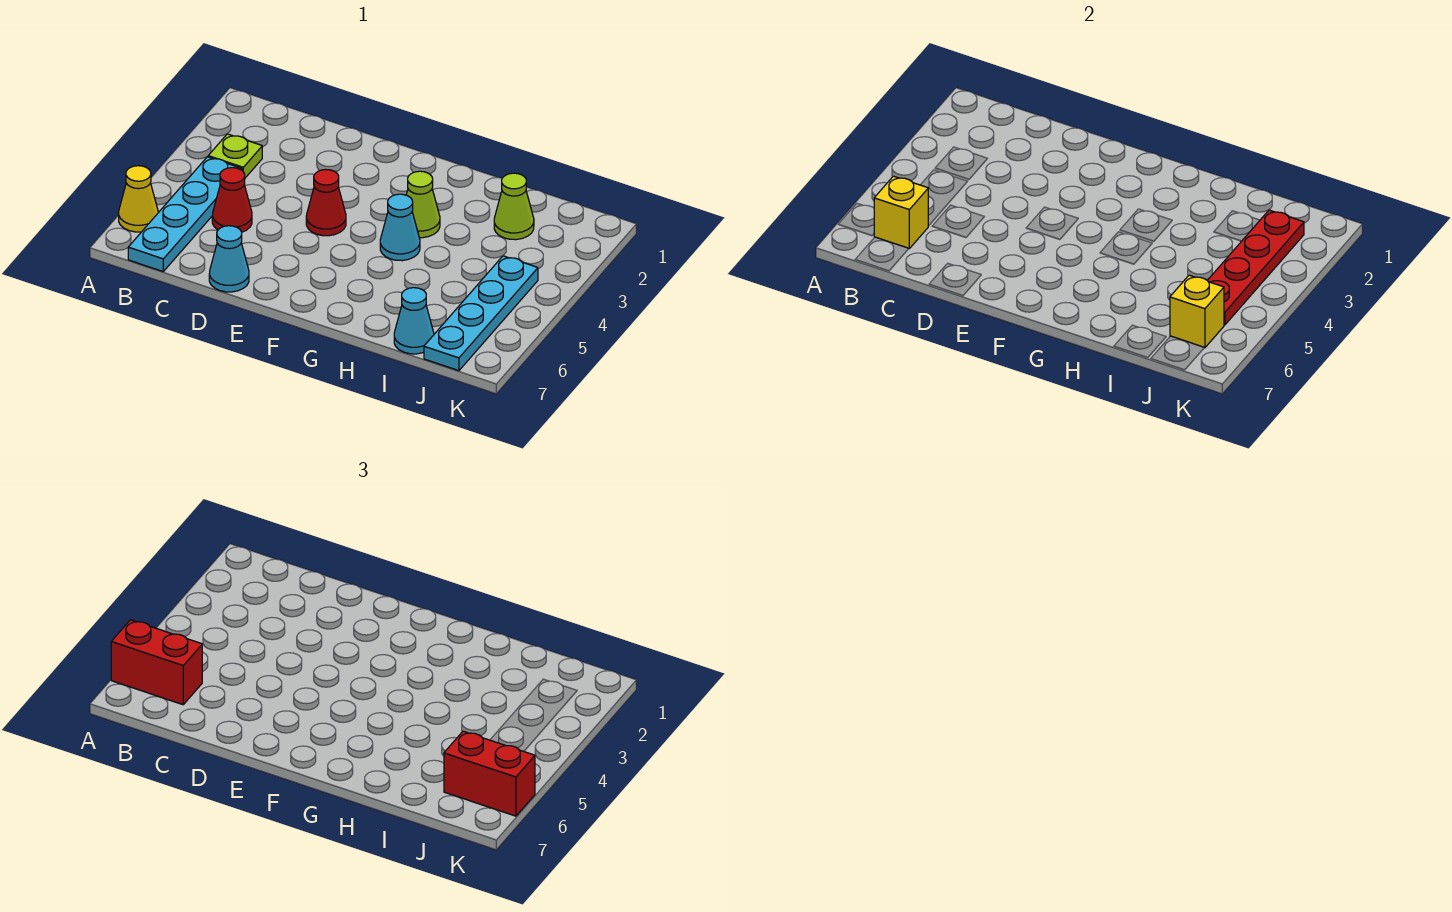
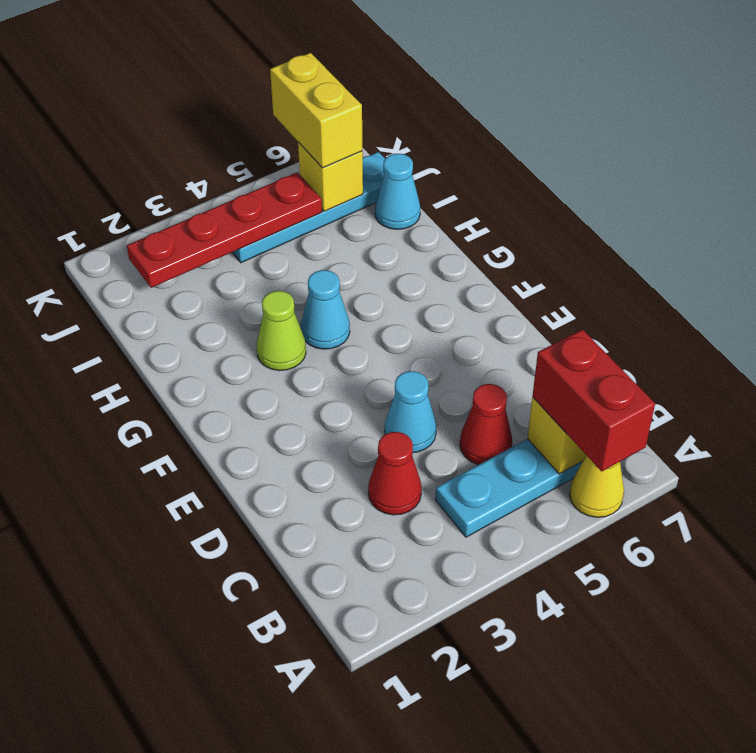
lime plate B3 level 1 -> none
cyan cone D7 level 1 -> cyan cone D4 level 1
red cone E4 level 1 -> red cone C3 level 1
lime cone I2 level 1 -> none
red brick J6:K6 level 3 -> yellow brick J6:K6 level 3

